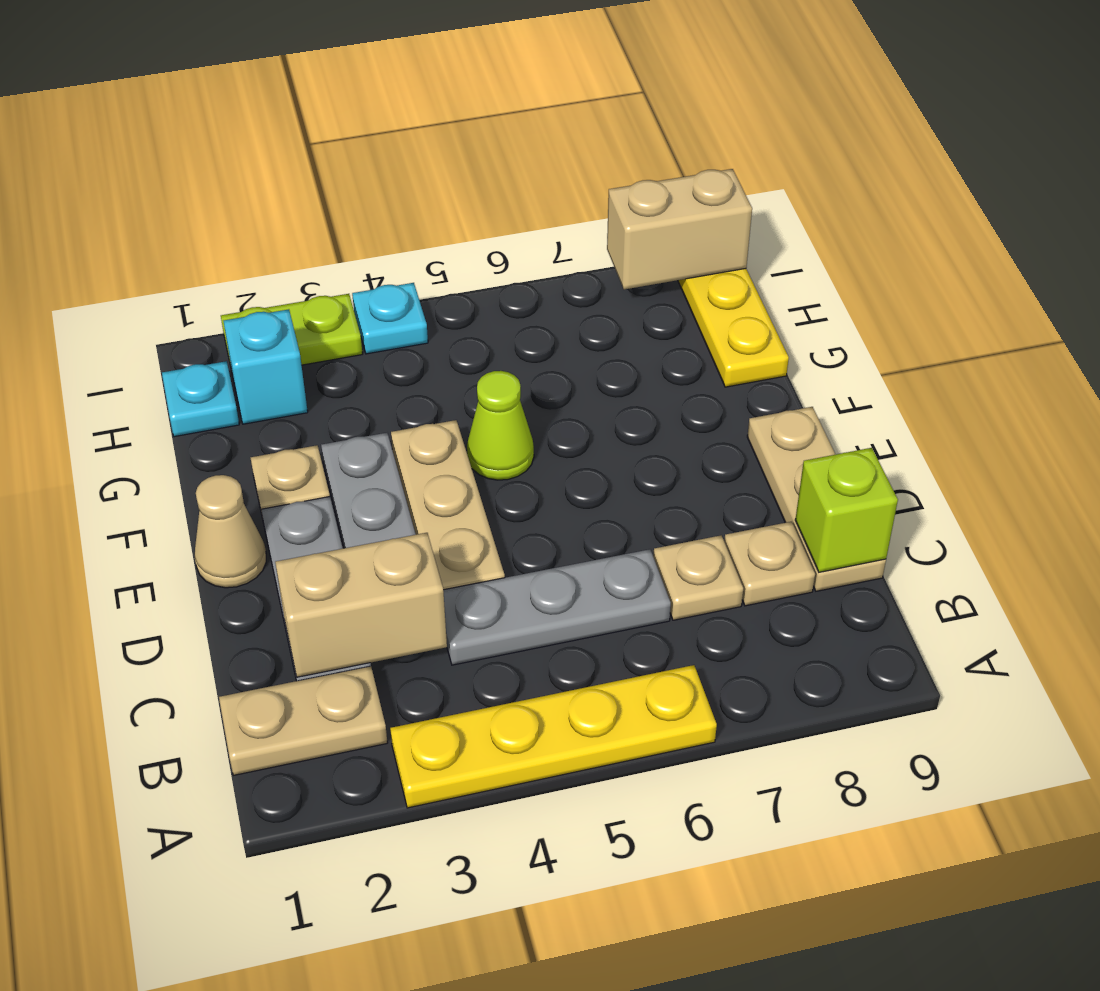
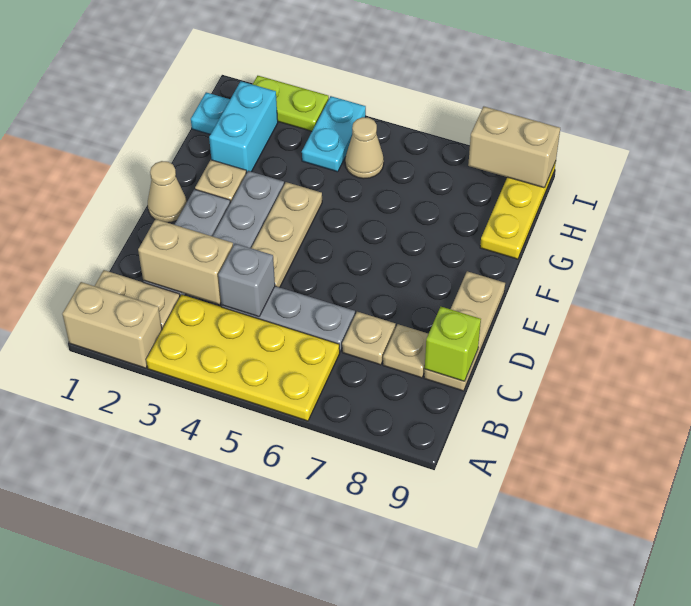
none -> tan brick A1:A2 level 1
yellow plate A3:A6 level 1 -> yellow plate A3:B6 level 1
none -> grey brick C4 level 2
lime cone F5 level 1 -> none
cyan brick H2 level 1 -> cyan brick G2:H2 level 1
none -> tan cone H5 level 1
cyan plate I4 level 1 -> cyan plate H4:I4 level 1

